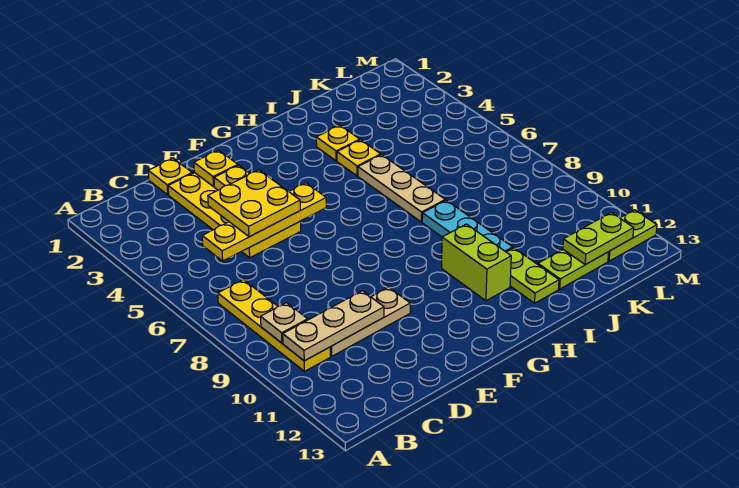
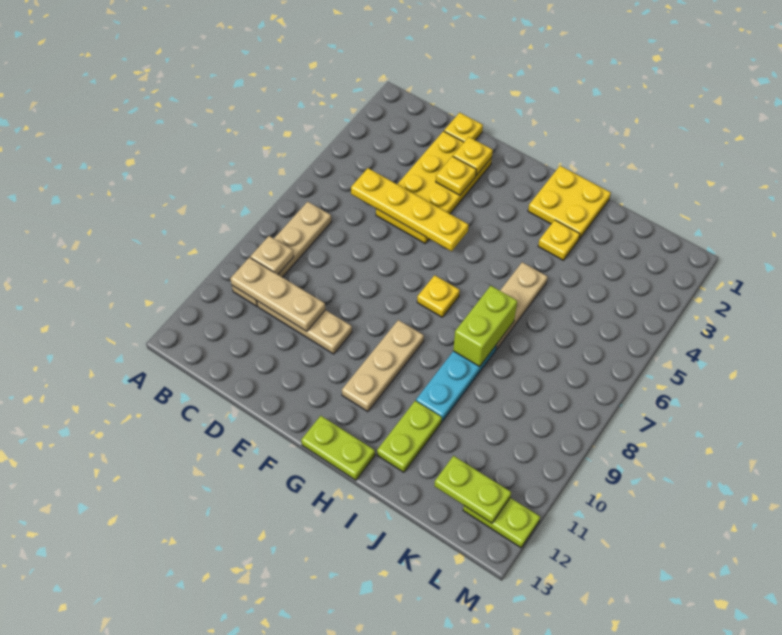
yellow plate B7:B10 level 1 -> tan plate B7:B10 level 1
yellow plate D4:E5 level 3 -> yellow plate H1:I2 level 1
none -> tan plate G9:G11 level 1
lime brick H10:H11 level 1 -> lime brick I7:I8 level 2
yellow plate I4 level 1 -> yellow plate G7 level 1
lime plate J12:K12 level 1 -> lime plate G13:H13 level 1

